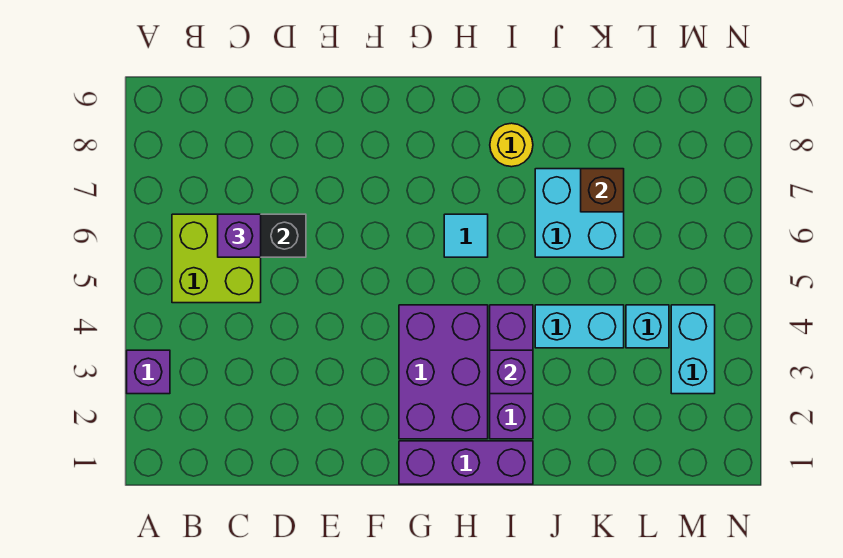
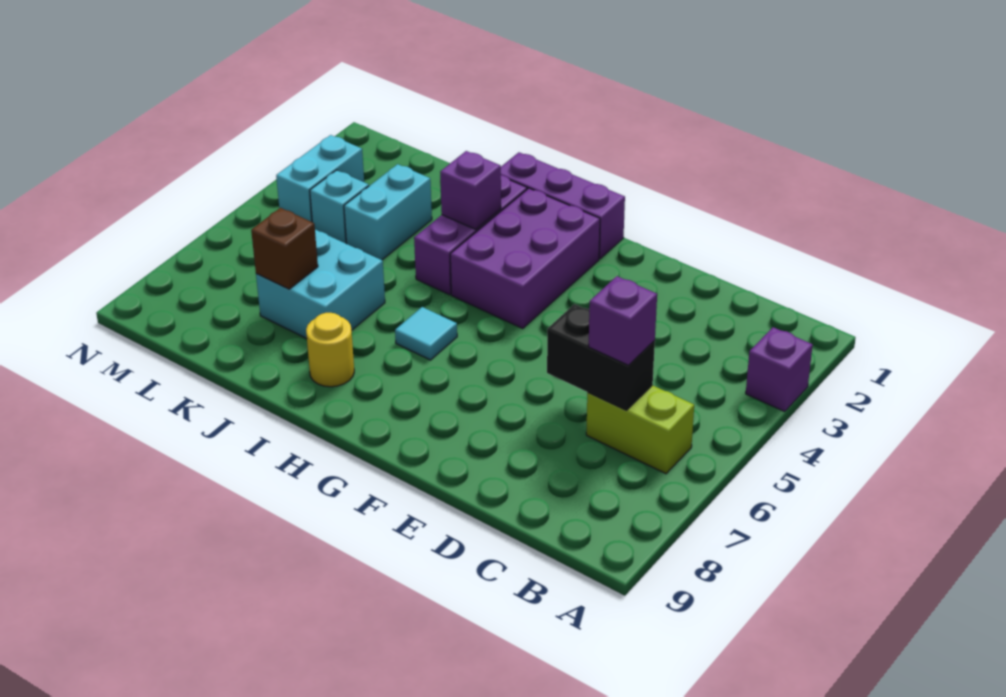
lime brick B5:C6 level 1 -> lime brick B6:C6 level 1
cyan brick J4:K4 level 1 -> cyan brick K3:K4 level 1

